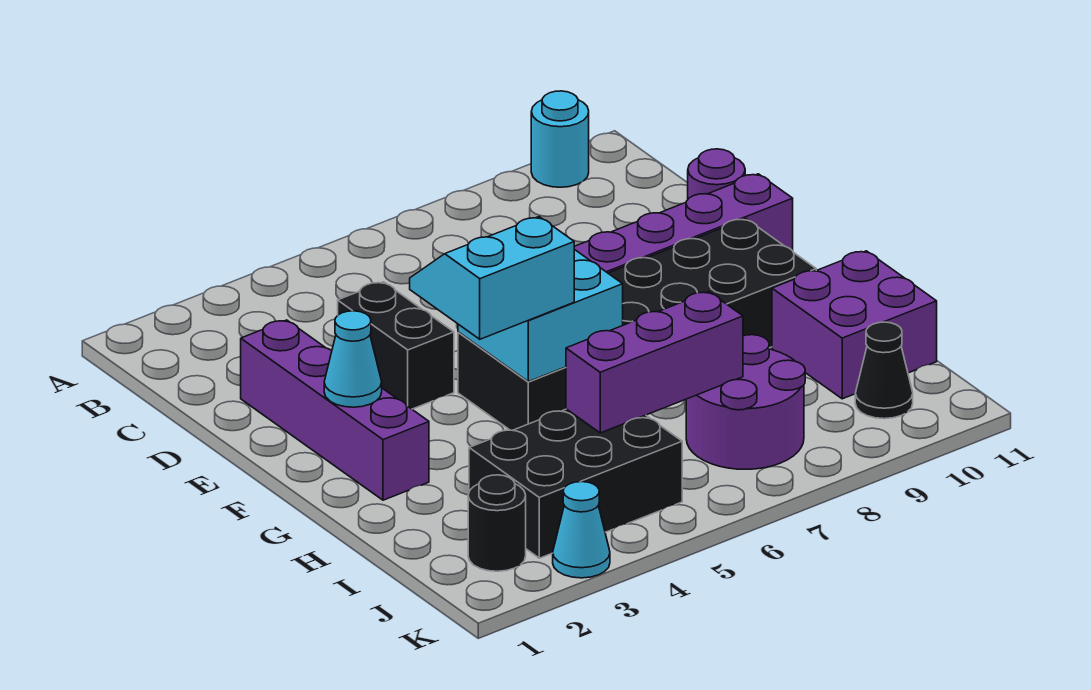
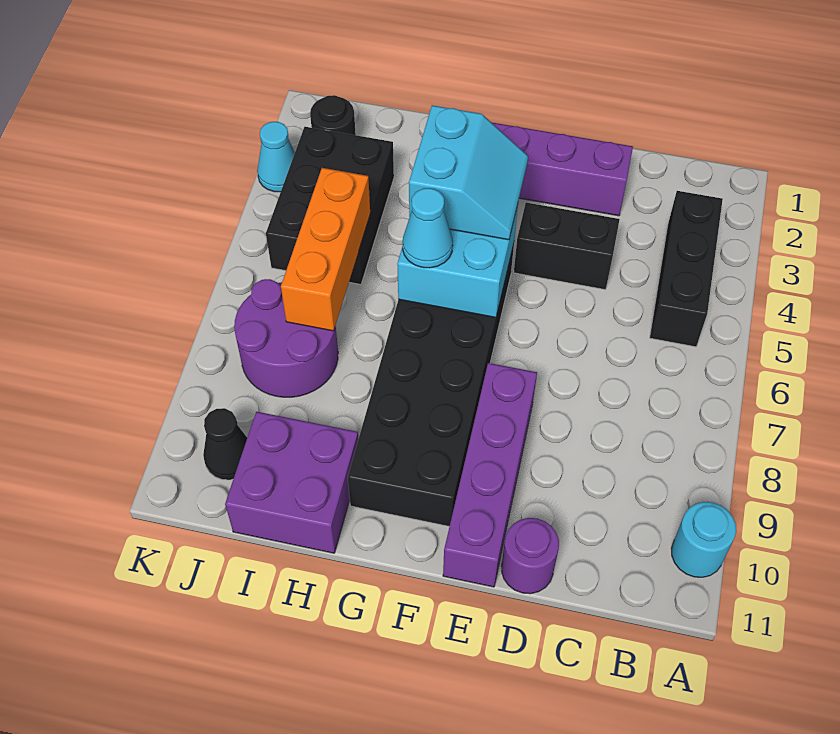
none -> black brick B3:B5 level 1
cyan cone F2 level 2 -> cyan cone G6 level 3
purple brick I5:I7 level 2 -> orange brick I5:I7 level 2

